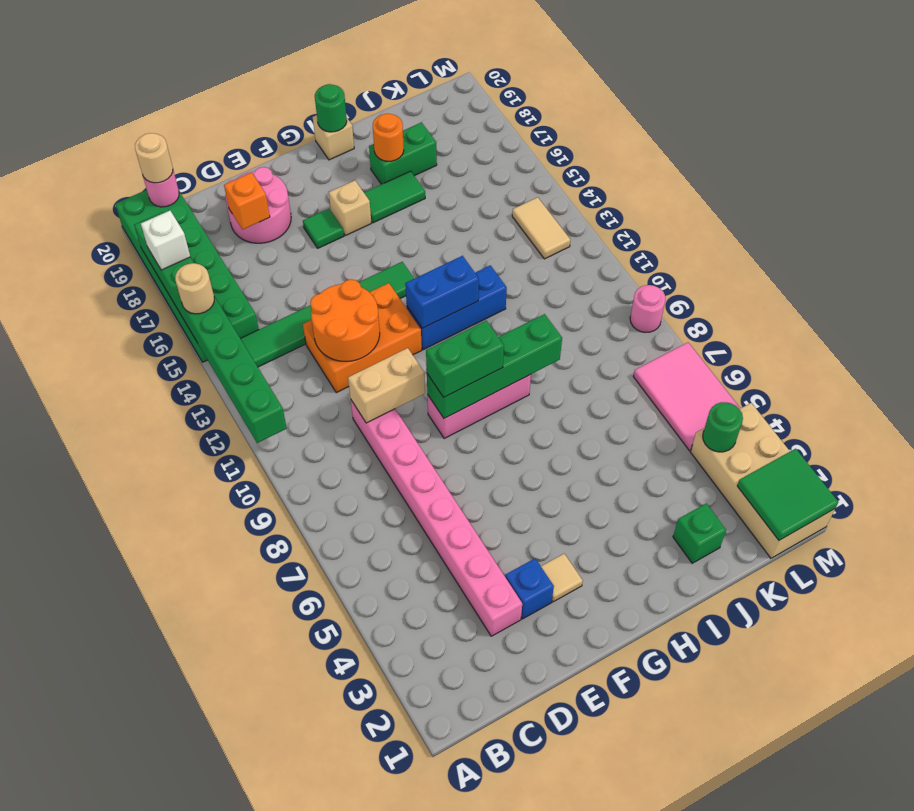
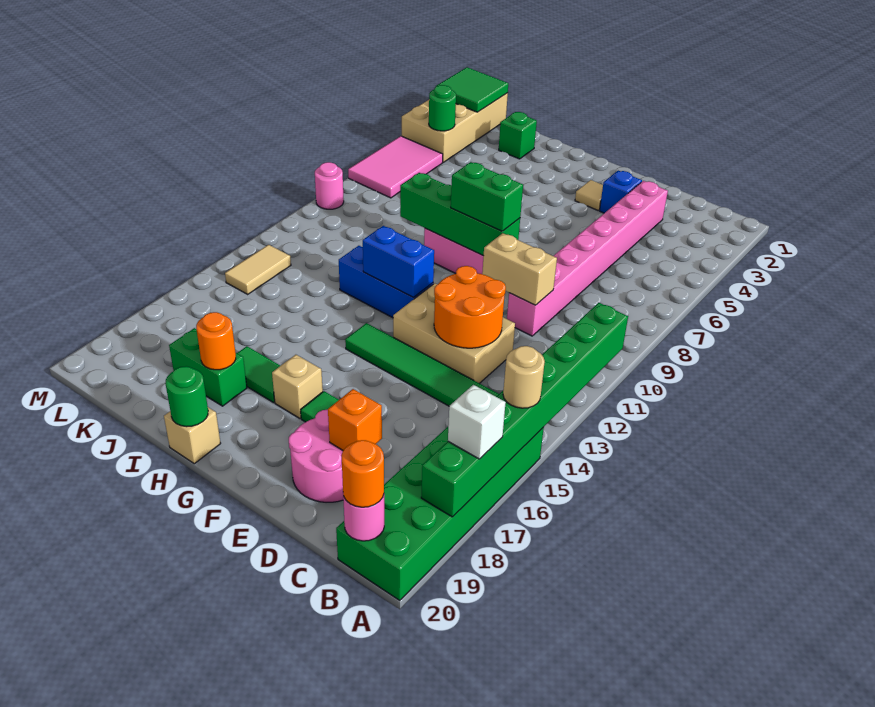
tan round brick B20 level 3 -> orange round brick B20 level 3
orange brick D12:F13 level 1 -> tan brick D12:F13 level 1

